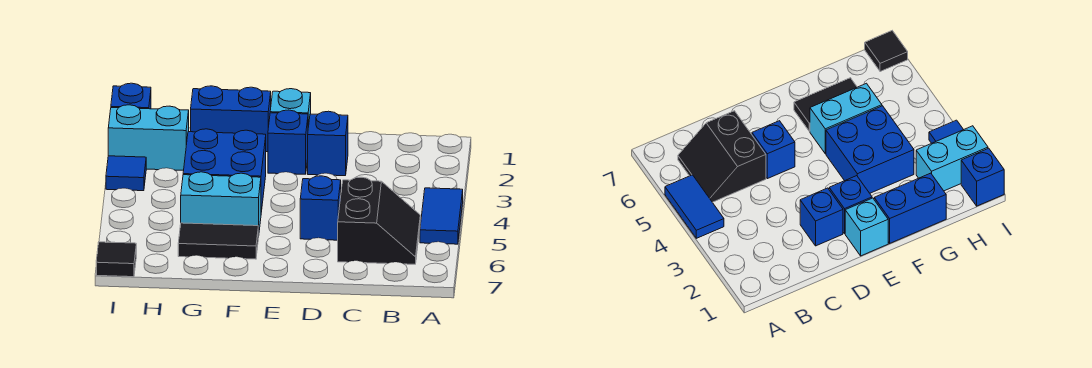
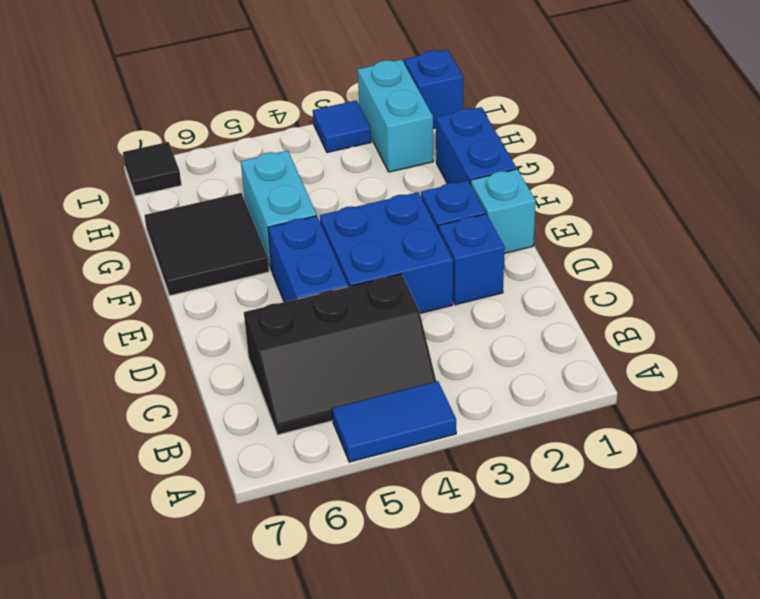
black slope B5:C6 level 1 top C -> black slope B4:C6 level 1 top C
blue brick D5 level 1 -> blue brick D5:E5 level 1
blue brick F3:G4 level 1 -> blue brick D3:E4 level 1
black tile F6:G6 level 1 -> black tile F6:G7 level 1

